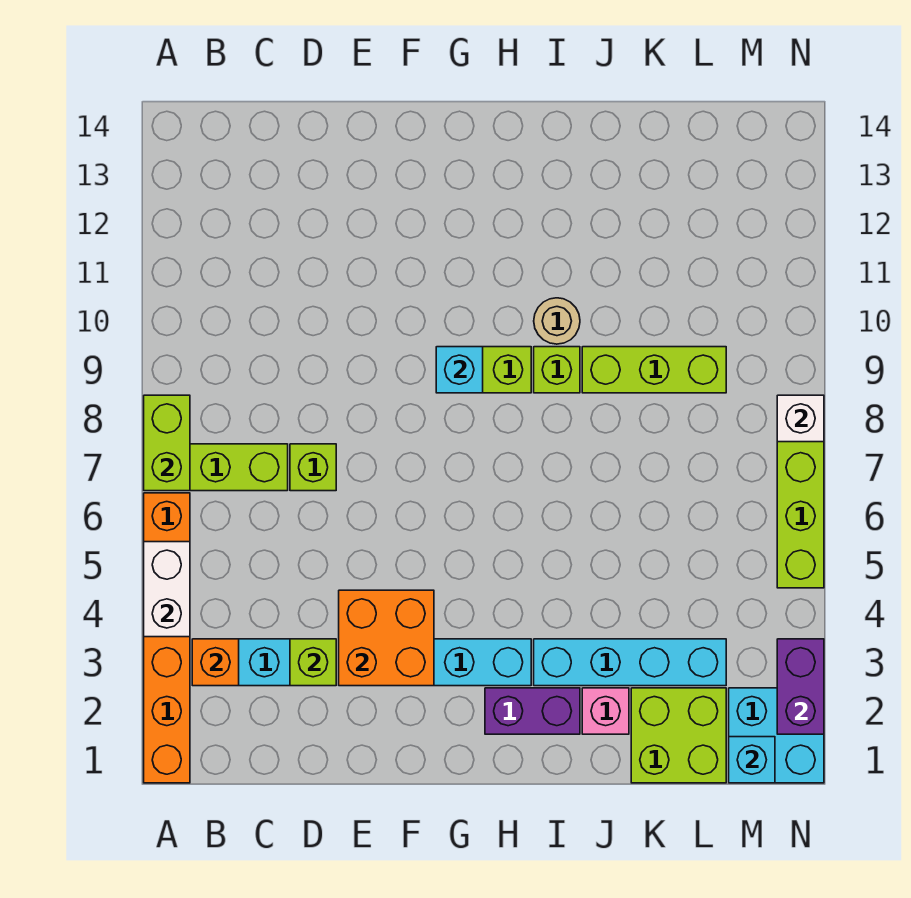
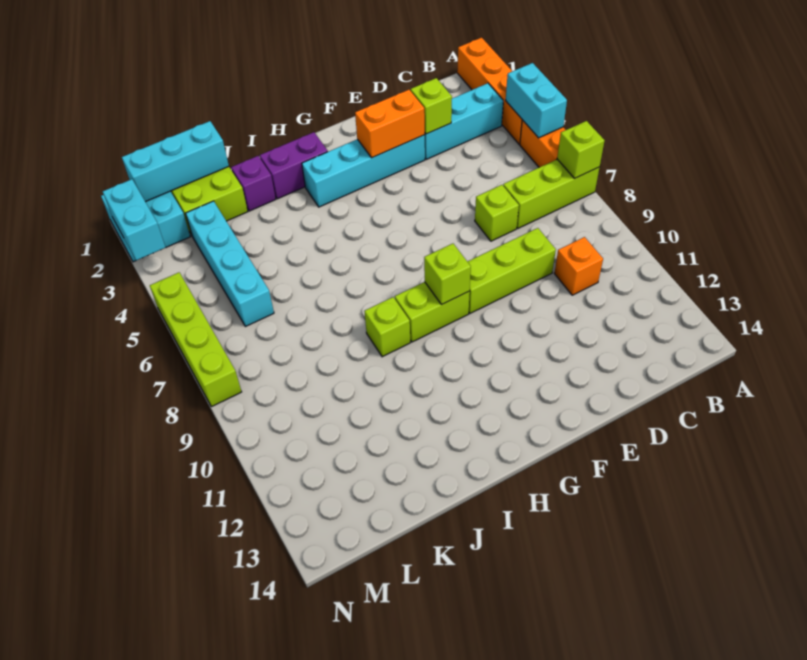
white brick A4:A5 level 2 -> cyan brick A4:A5 level 2
lime brick A7:A8 level 2 -> lime brick A7 level 2
orange brick B3 level 2 -> orange brick C10 level 1
orange brick E3:F4 level 2 -> orange brick E3:F3 level 2
cyan brick G9 level 2 -> lime brick G9 level 2
cyan brick I3:L3 level 1 -> cyan brick L3:L6 level 1
tan round brick I10 level 1 -> none
pink brick J2 level 1 -> purple brick J2 level 1
lime brick J9:L9 level 1 -> lime brick D9:F9 level 1
cyan brick M1 level 2 -> cyan brick K1:M1 level 2
purple brick N2:N3 level 2 -> cyan brick N2:N3 level 2
white brick N8 level 2 -> none

